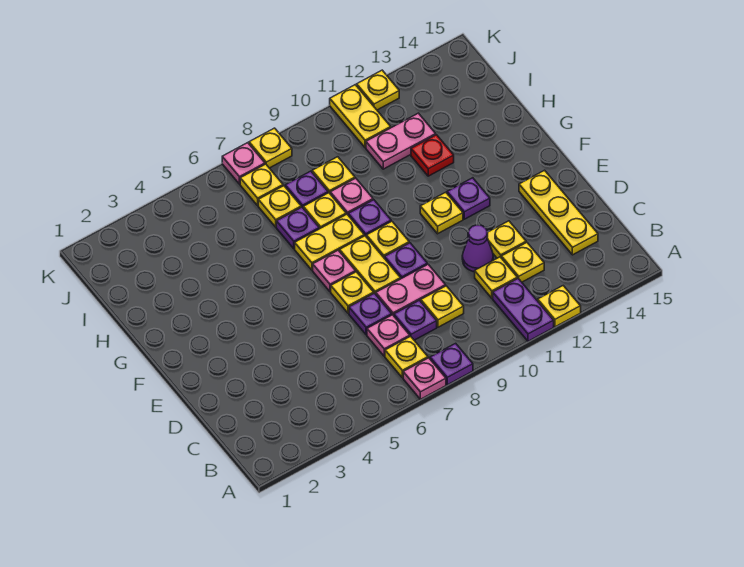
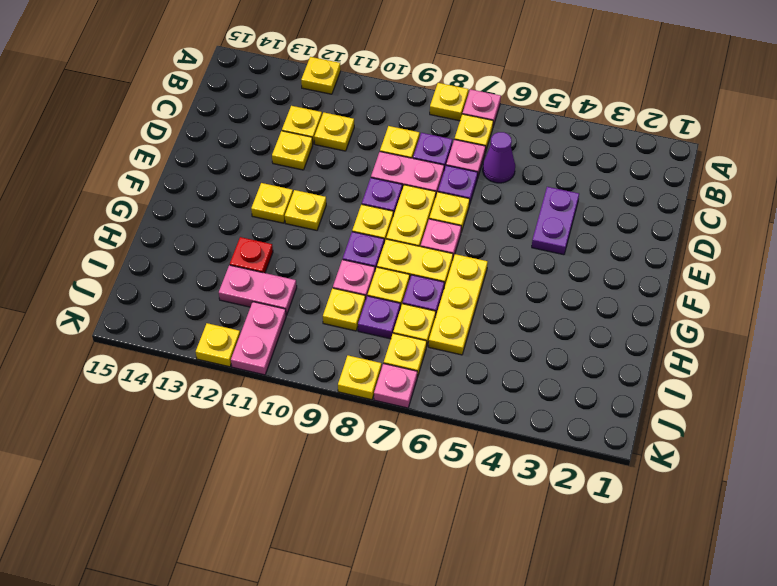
purple plate A8 level 1 -> yellow plate A8 level 1
purple plate A11:B11 level 1 -> purple plate D4:E4 level 1
yellow plate C14:E14 level 1 -> yellow plate G6:I6 level 1
purple cone D11 level 1 -> purple cone C6 level 1
purple plate F12 level 1 -> yellow plate F12 level 1
yellow plate J11:K11 level 1 -> pink plate J11:K11 level 1

